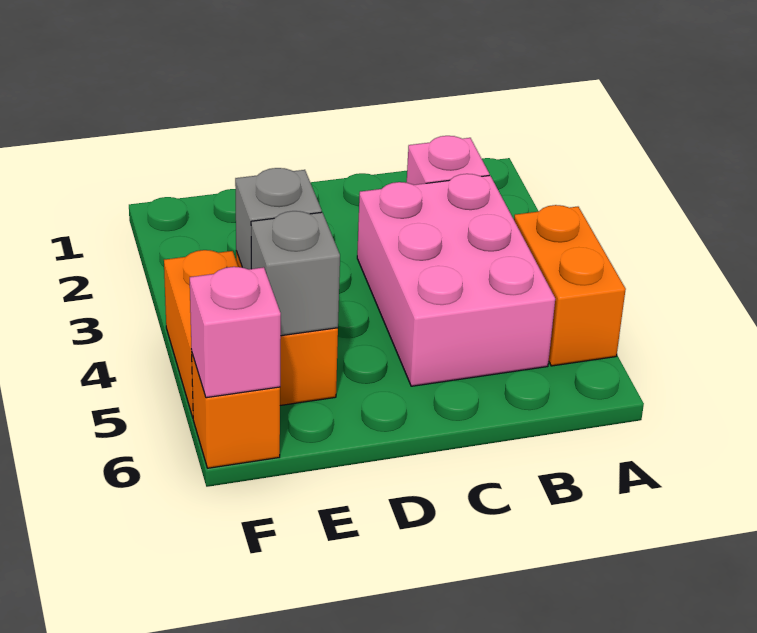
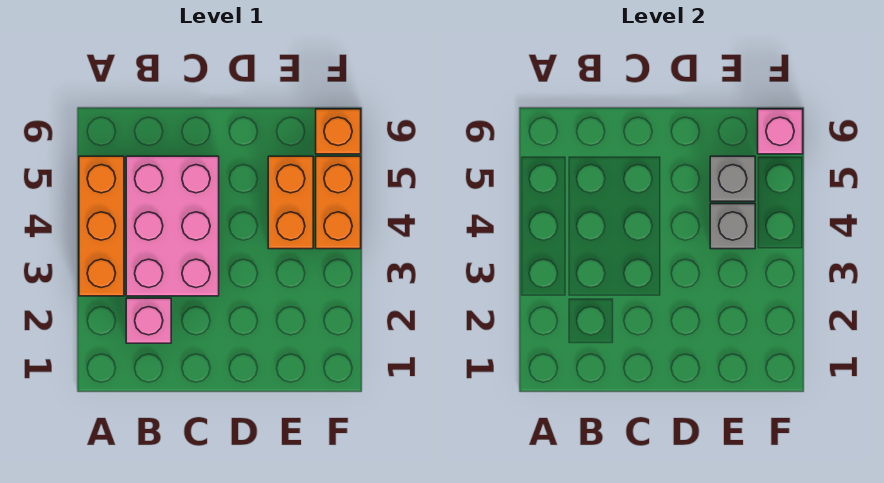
orange brick A4:A5 level 1 -> orange brick A3:A5 level 1

